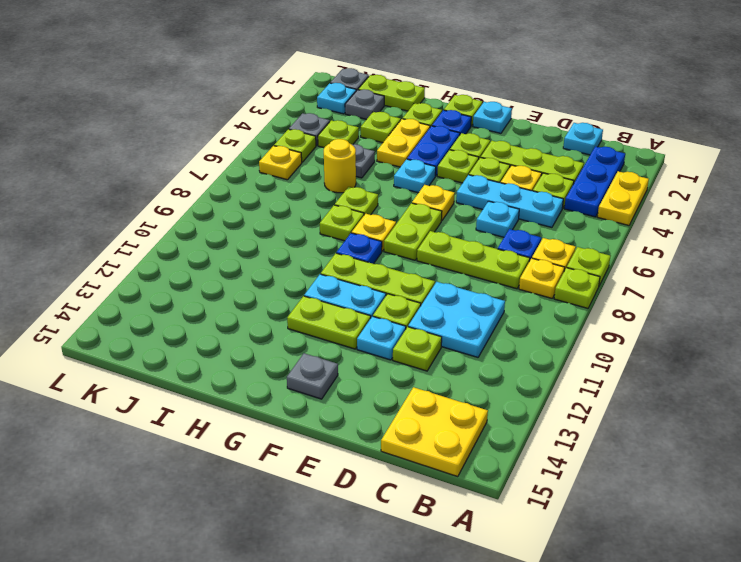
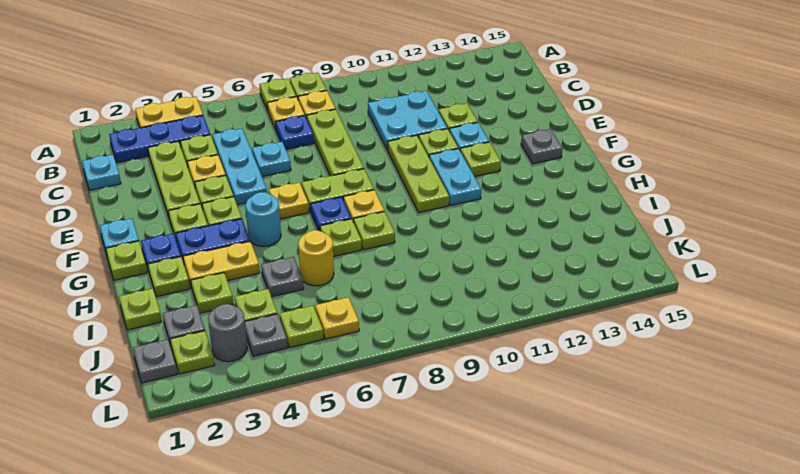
yellow plate B14:C15 level 1 -> none
lime plate F12:G12 level 1 -> lime plate F12 level 1
cyan plate G5 level 1 -> cyan round brick G5 level 1
blue plate G9 level 1 -> blue plate G7 level 1
lime plate I1:J1 level 1 -> lime plate I1 level 1
cyan plate K2 level 1 -> lime plate K2 level 1
none -> grey round brick K3 level 1

